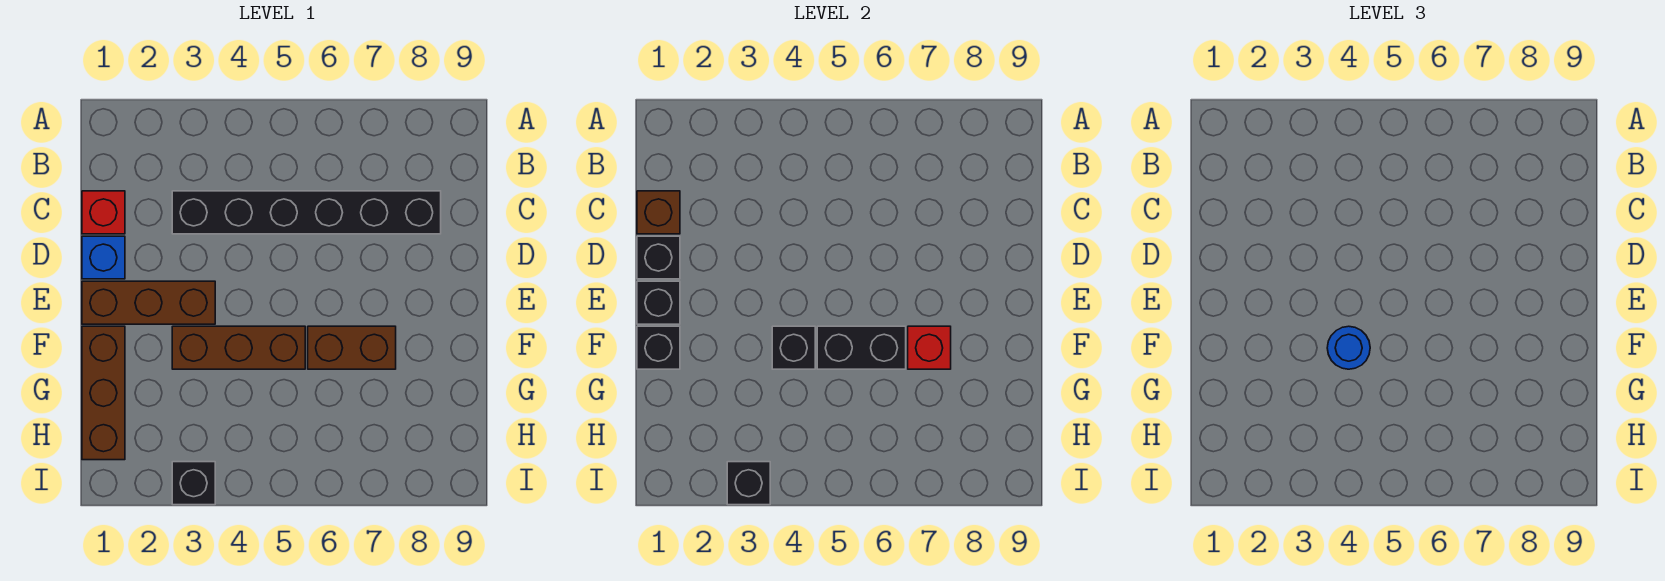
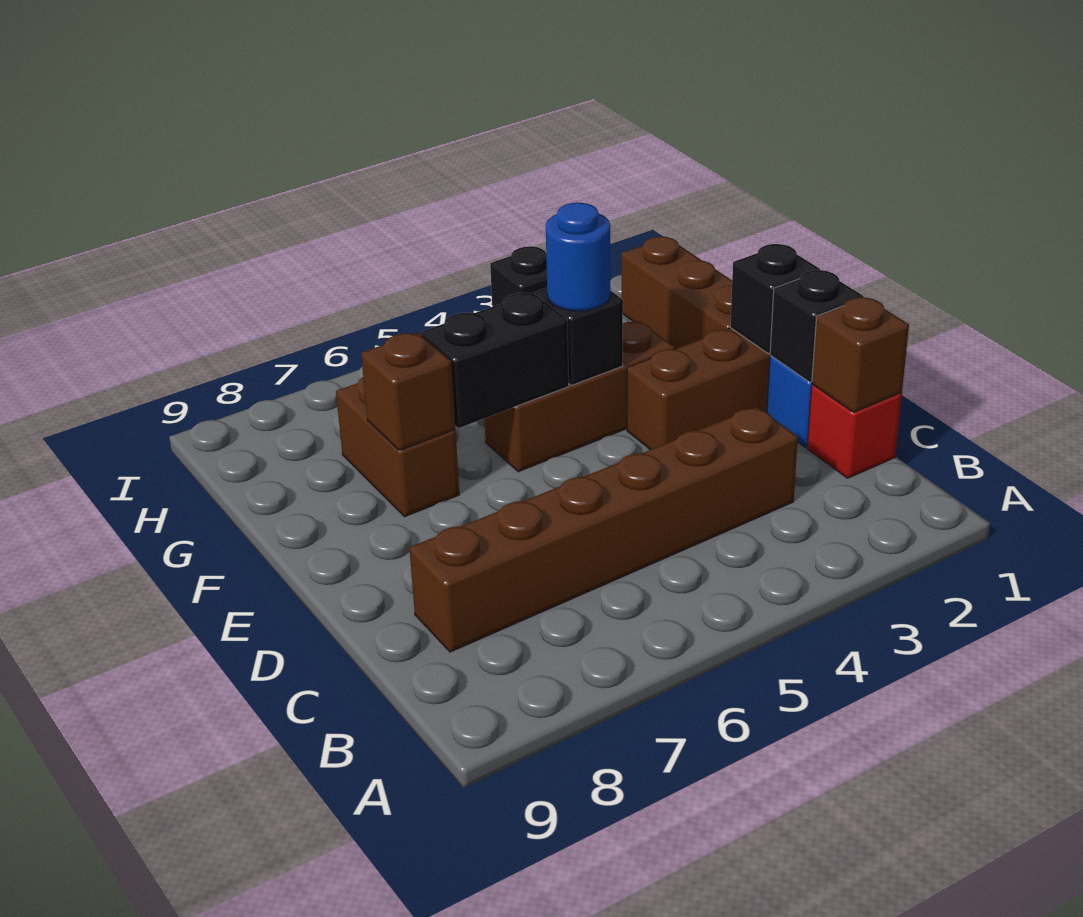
black brick C3:C8 level 1 -> brown brick C3:C8 level 1
black brick F1 level 2 -> none
brown brick F6:F7 level 1 -> brown brick F7:G7 level 1
red brick F7 level 2 -> brown brick F7 level 2
black brick I3 level 2 -> none

